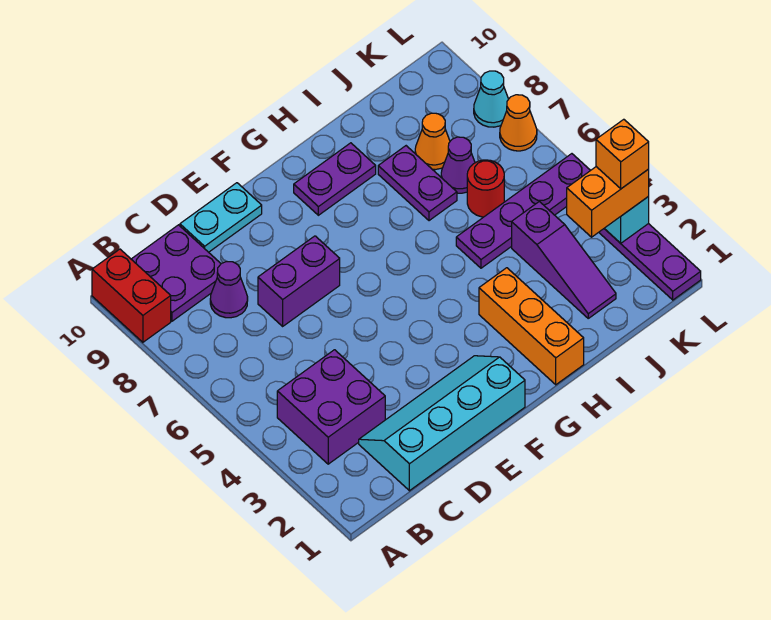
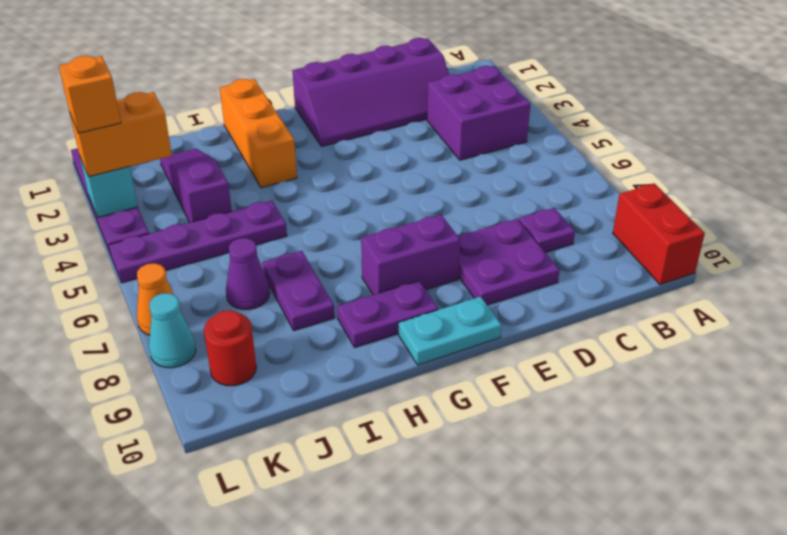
purple plate B9:C10 level 1 -> purple plate D8:E9 level 1
cyan slope C1:F2 level 1 top 1 -> purple slope C1:F2 level 1 top 1
purple cone C8 level 1 -> purple plate C8 level 1
purple brick D7:E7 level 1 -> purple brick F8:G8 level 1
cyan plate D10:E10 level 1 -> cyan plate F10:G10 level 1
red round brick J6 level 1 -> red round brick K9 level 1
orange cone J8 level 1 -> none

